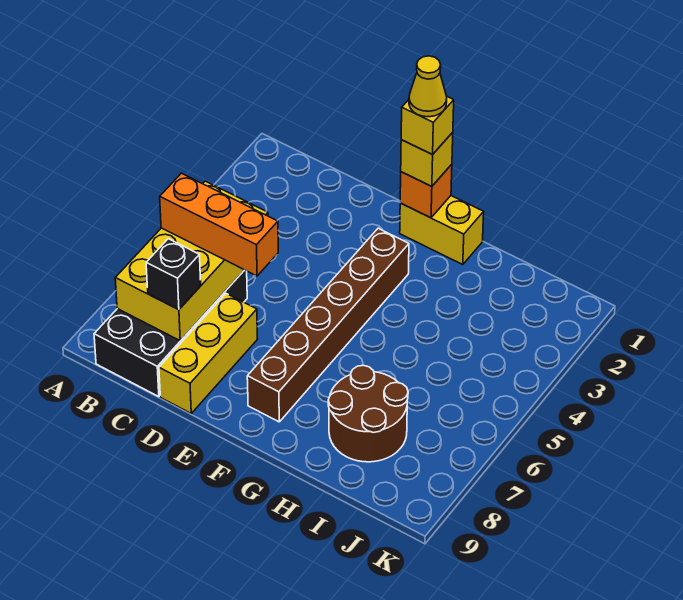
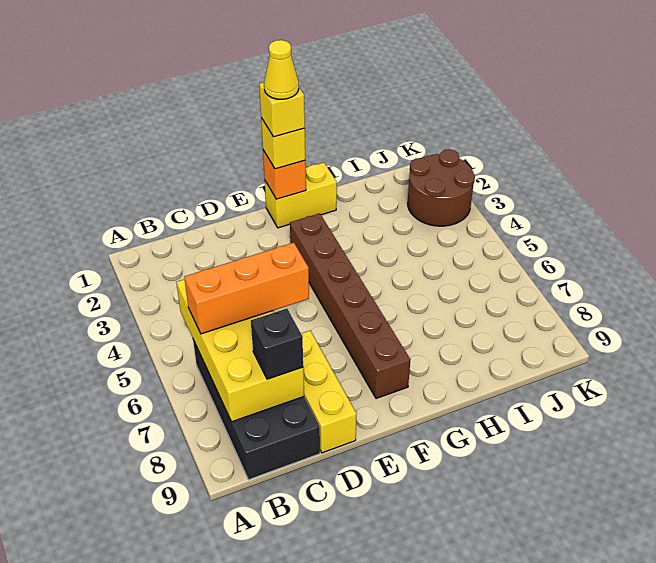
brown round brick H7:I8 level 1 -> brown round brick J2:K3 level 1

